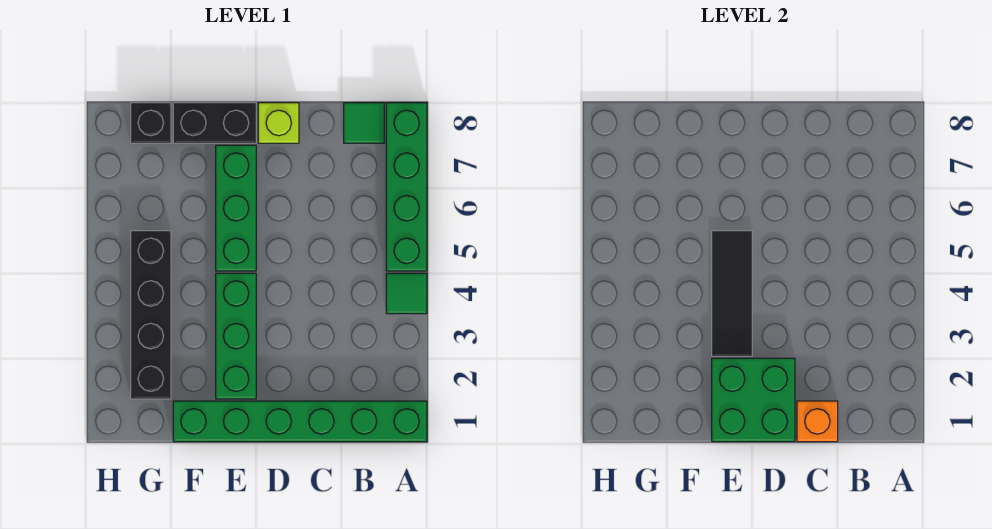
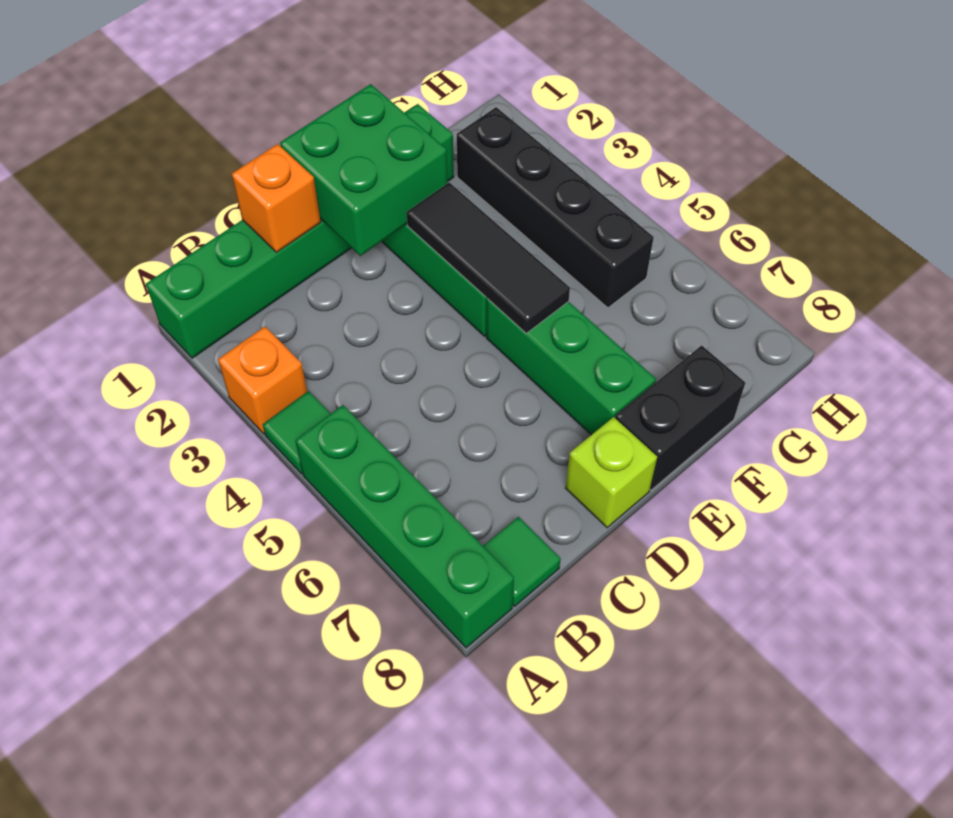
none -> orange brick A3 level 1
black brick G8 level 1 -> none

